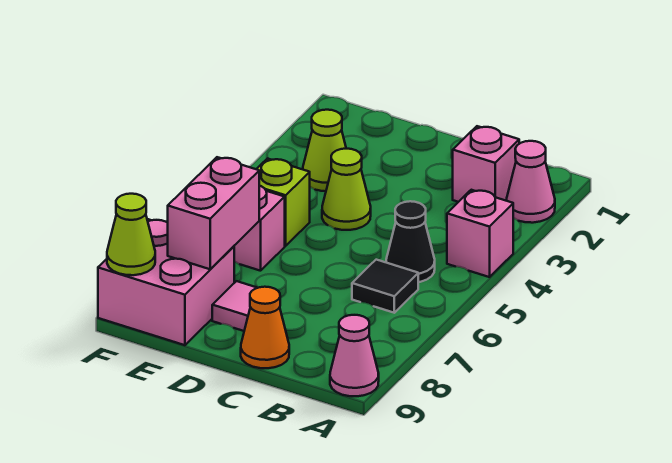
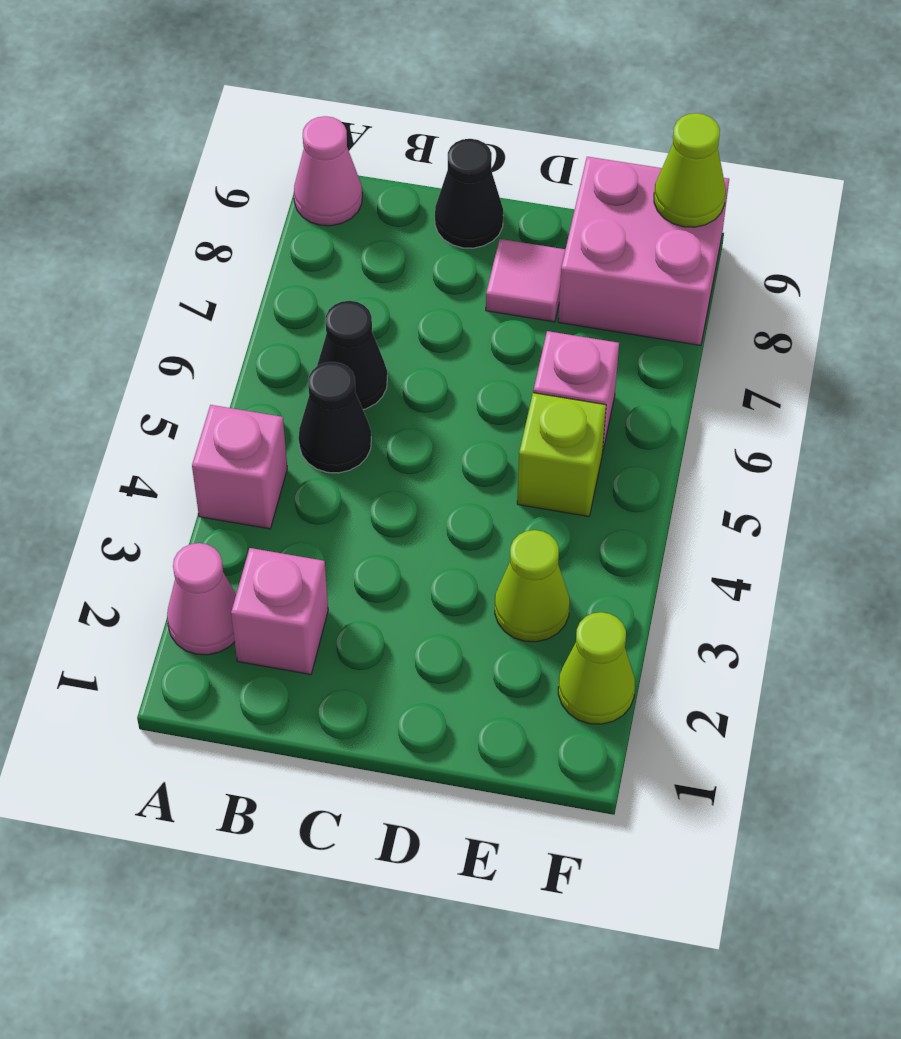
black tile B6 level 1 -> black cone B6 level 1
orange cone C9 level 1 -> black cone C9 level 1
lime cone D4 level 1 -> lime cone F2 level 1
pink brick E7:E8 level 2 -> none

